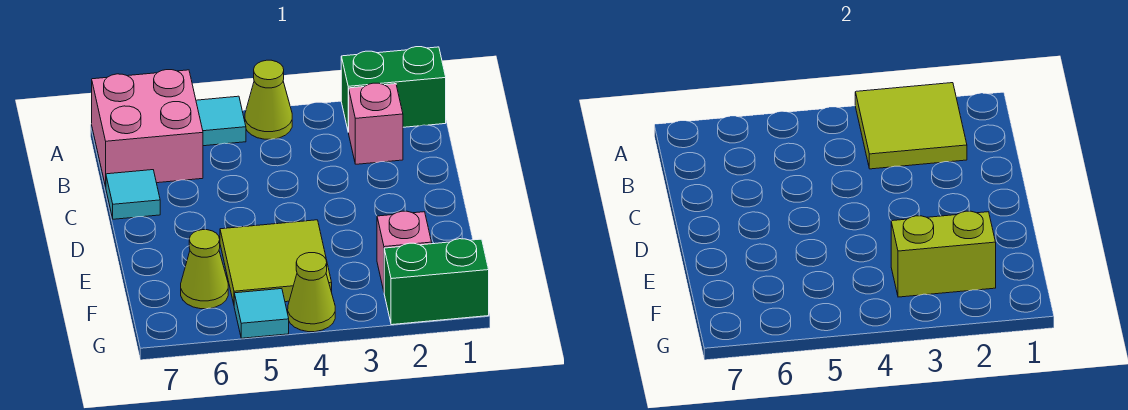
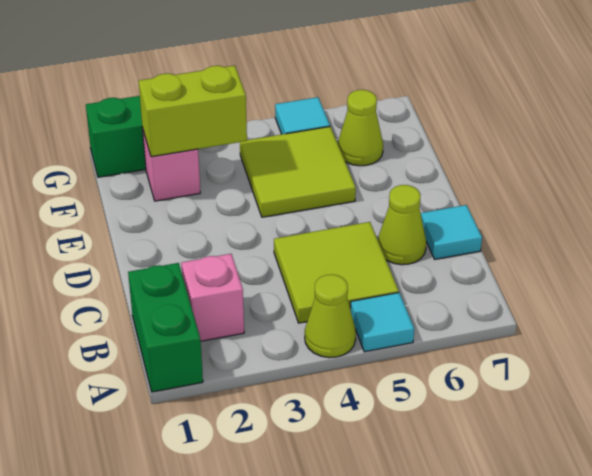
green brick A1:A2 level 1 -> green brick A1:B1 level 1
lime tile A2:B3 level 2 -> lime tile B4:C5 level 1
pink brick A6:B7 level 1 -> none
lime cone G4 level 1 -> lime cone C6 level 1

